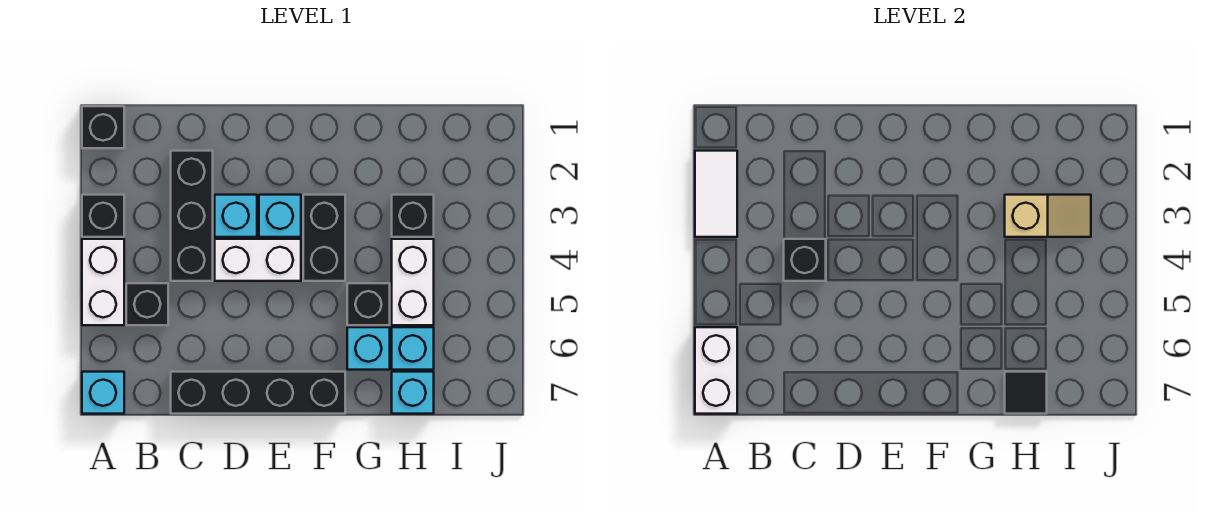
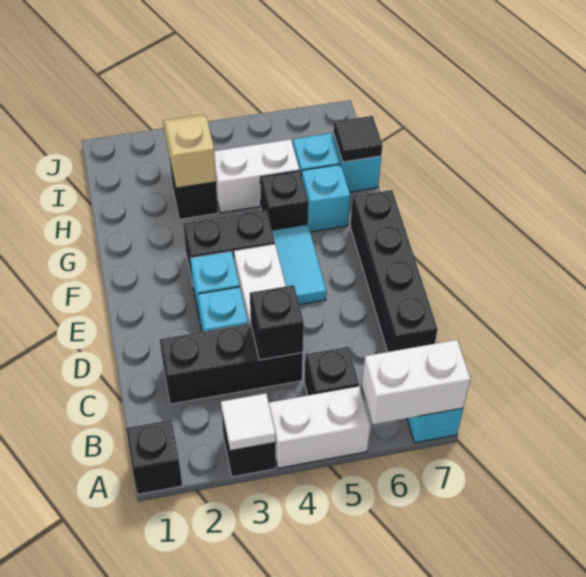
white tile A2:A3 level 2 -> white tile A3 level 2
none -> cyan tile E5:F5 level 1

